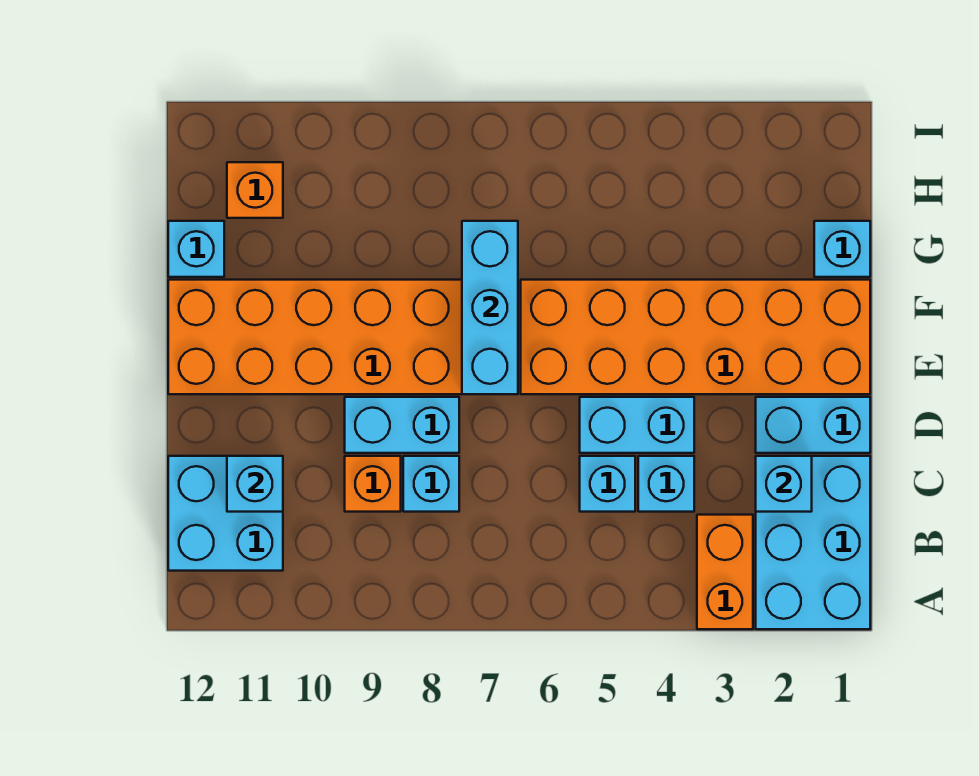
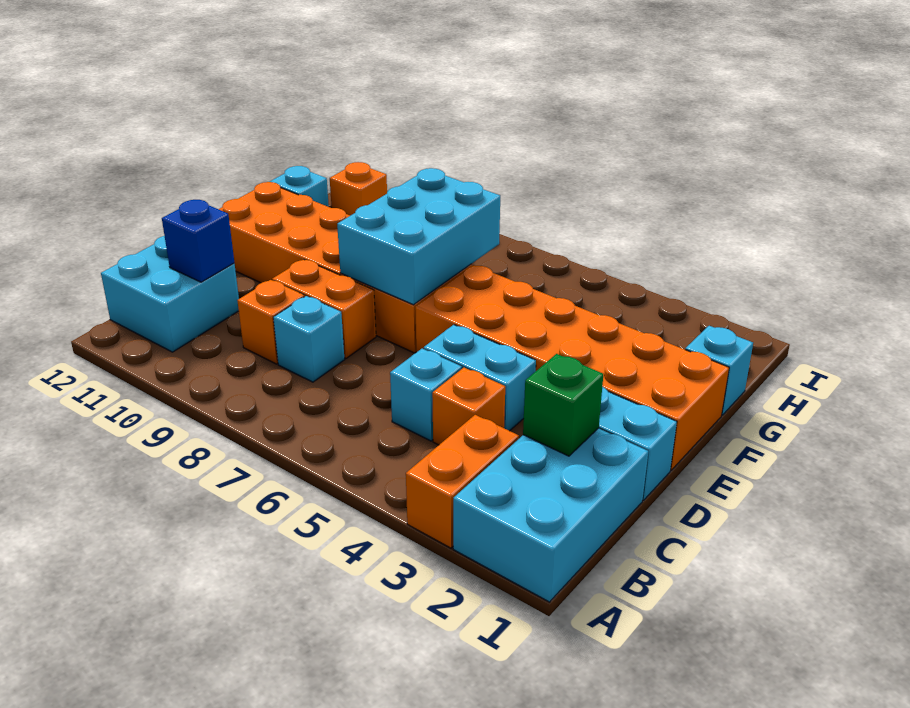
cyan brick C2 level 2 -> green brick C2 level 2
cyan brick C4 level 1 -> orange brick C4 level 1
cyan brick C11 level 2 -> blue brick C11 level 2
cyan brick D8:D9 level 1 -> orange brick D8:D9 level 1
cyan brick E7:G7 level 2 -> cyan brick E7:G8 level 2

